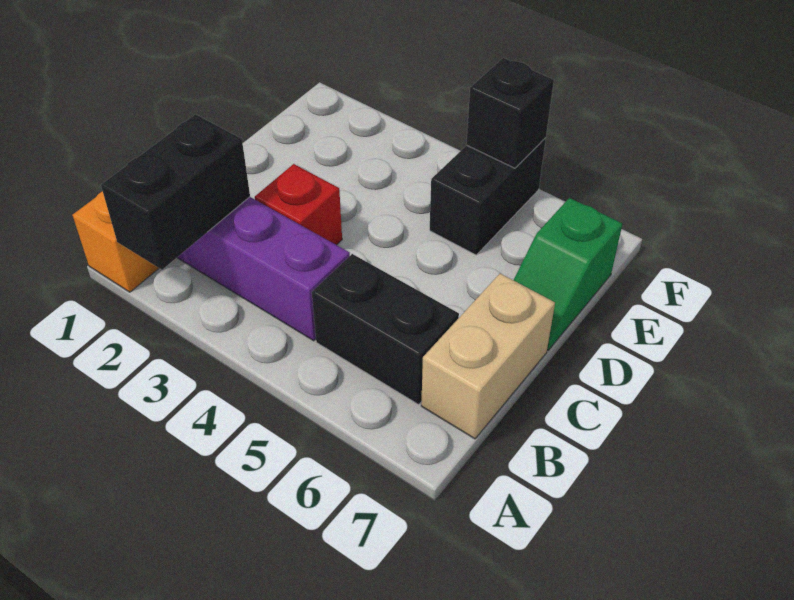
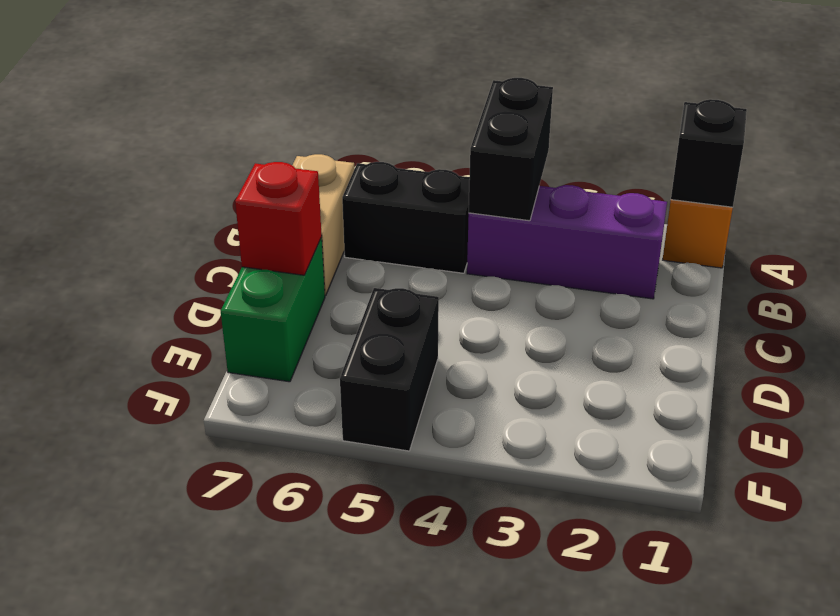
black brick A2:B2 level 2 -> black brick A4:B4 level 2
red brick C3 level 1 -> red brick D7 level 2
green slope D7:E7 level 1 top E -> green brick D7:E7 level 1
black brick F5 level 2 -> black brick A1 level 2

